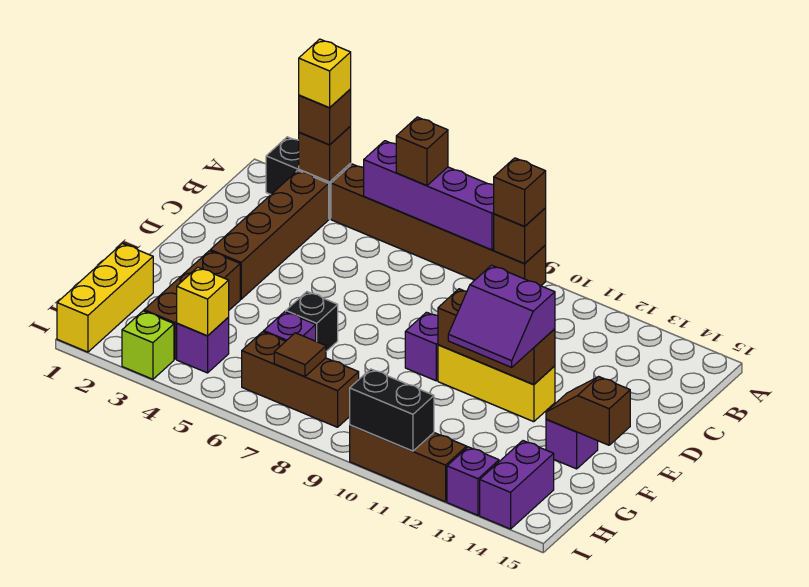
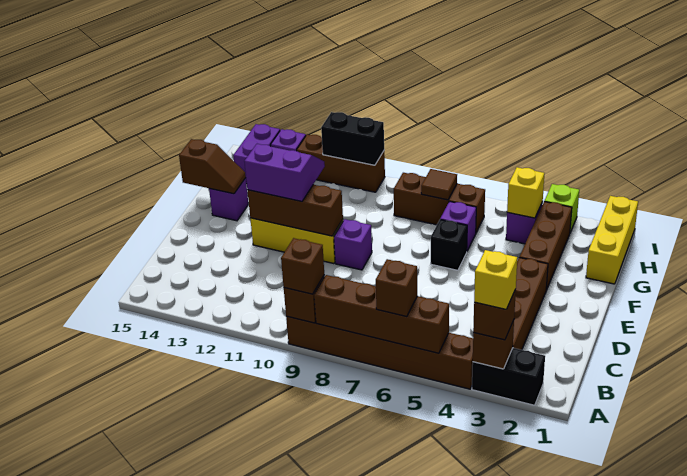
purple brick A5:A8 level 2 -> brown brick A5:A8 level 2

